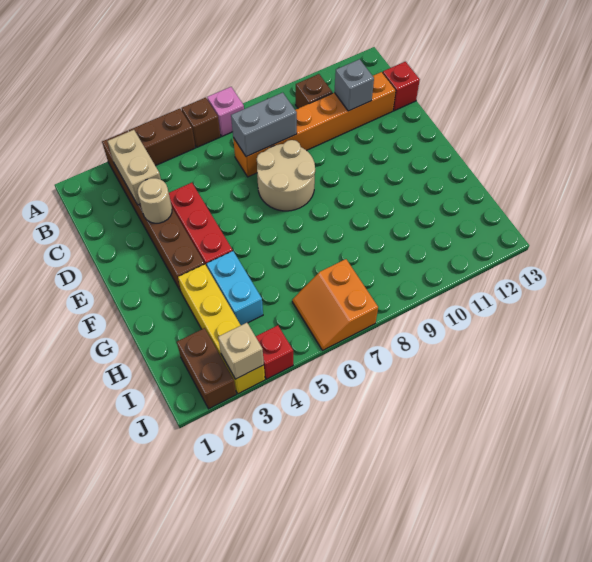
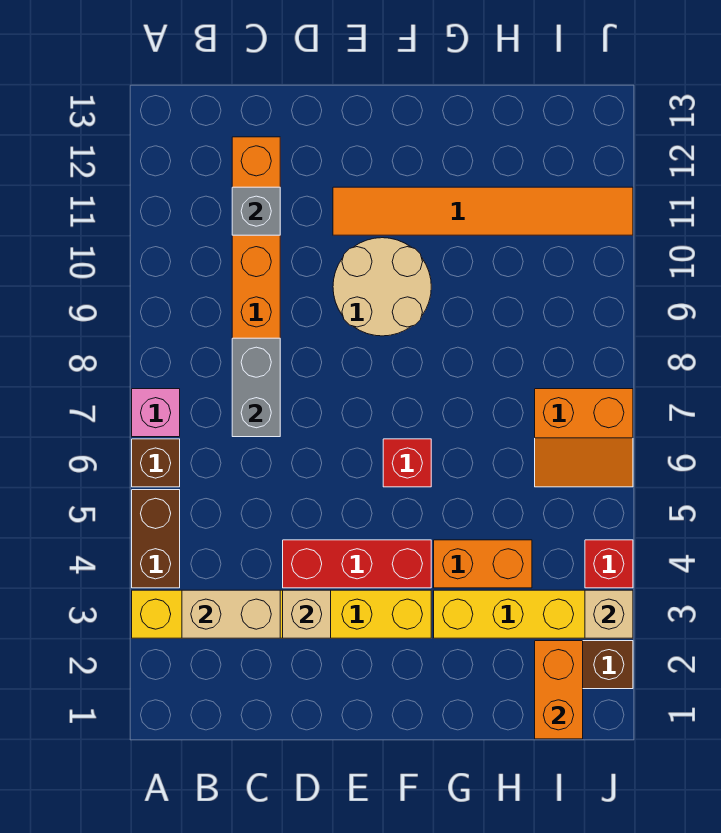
brown brick A3:F3 level 1 -> yellow brick A3:F3 level 1
brown brick B10 level 1 -> none
red brick C13 level 1 -> red brick F6 level 1
tan round brick D3 level 2 -> tan brick D3 level 2
tan round brick D7:E8 level 1 -> tan round brick E9:F10 level 1
none -> orange tile E11:J11 level 1
cyan brick G4:H4 level 1 -> orange brick G4:H4 level 1
none -> orange brick I1:I2 level 2

